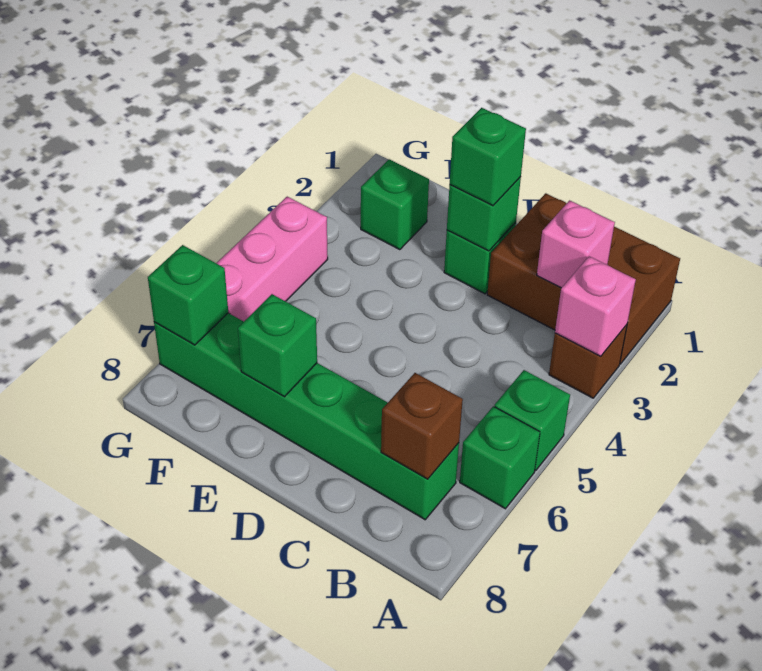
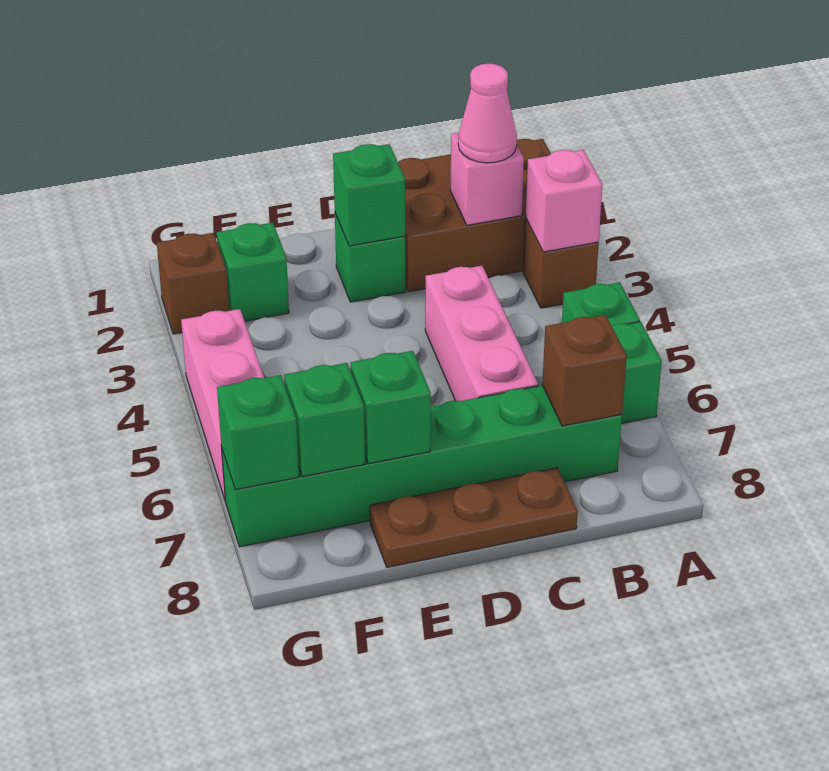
none -> pink cone B2 level 3
none -> pink brick C4:C6 level 1
none -> brown plate C8:E8 level 1
green brick D2 level 3 -> green brick F7 level 2
none -> brown brick G2 level 1

